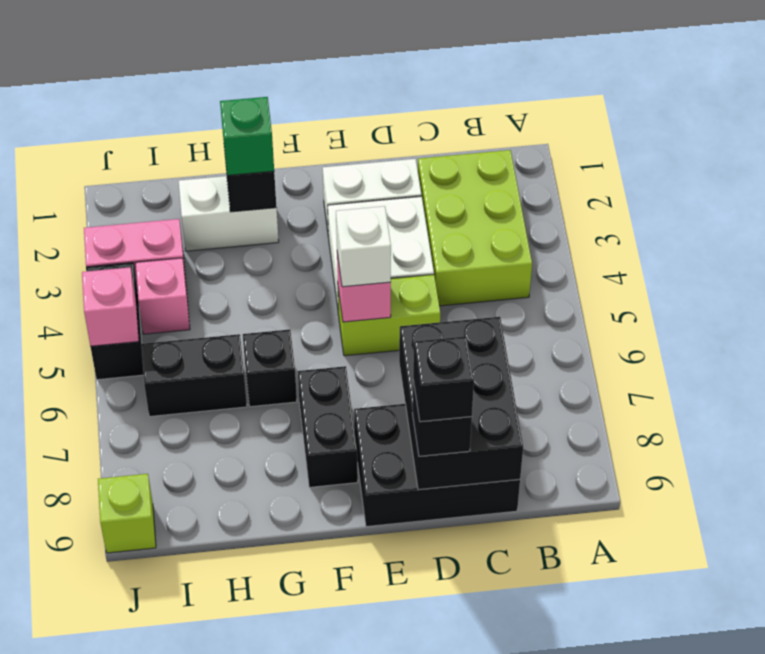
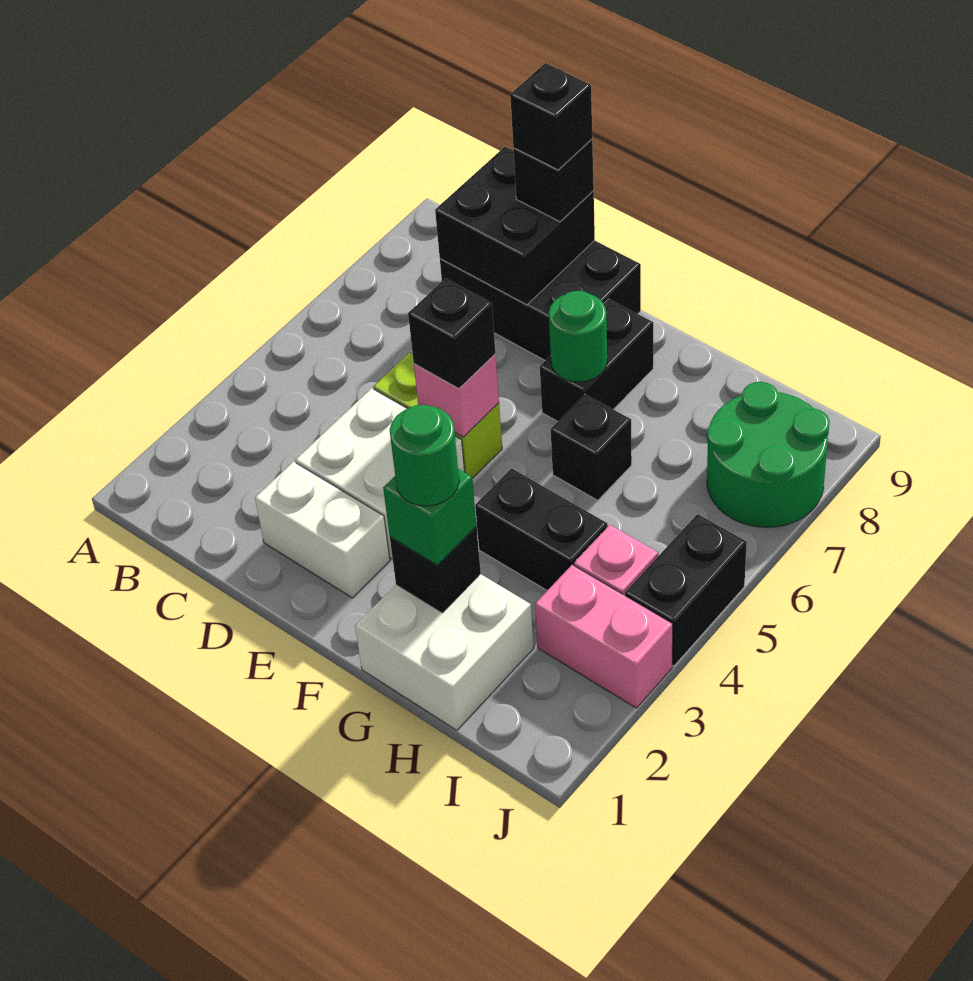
lime brick B2:C4 level 1 -> none
black brick C7:D9 level 2 -> black brick C8:D9 level 2
white brick E5 level 3 -> black brick E5 level 3
none -> green round brick F7 level 2
white brick G2:H2 level 1 -> white brick G1:H2 level 1
none -> green round brick G2 level 4
black brick H6:I6 level 1 -> black brick G4:H4 level 1
none -> green round brick I7:J8 level 1
pink brick J5 level 2 -> none
lime brick J9 level 1 -> none

